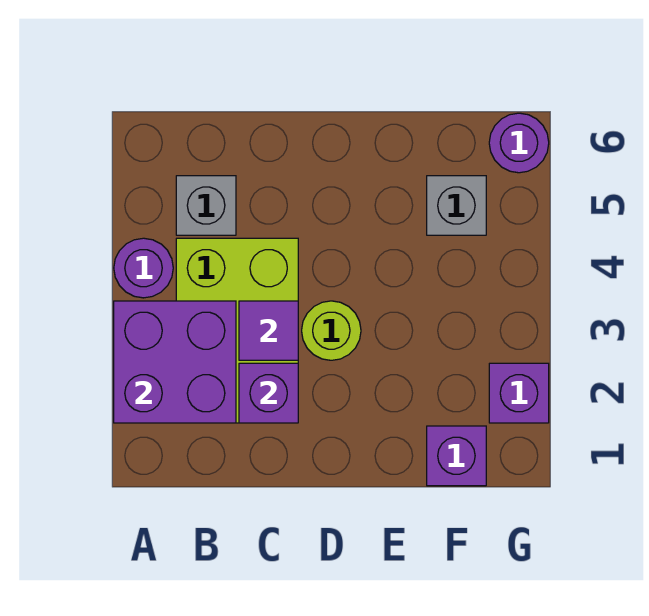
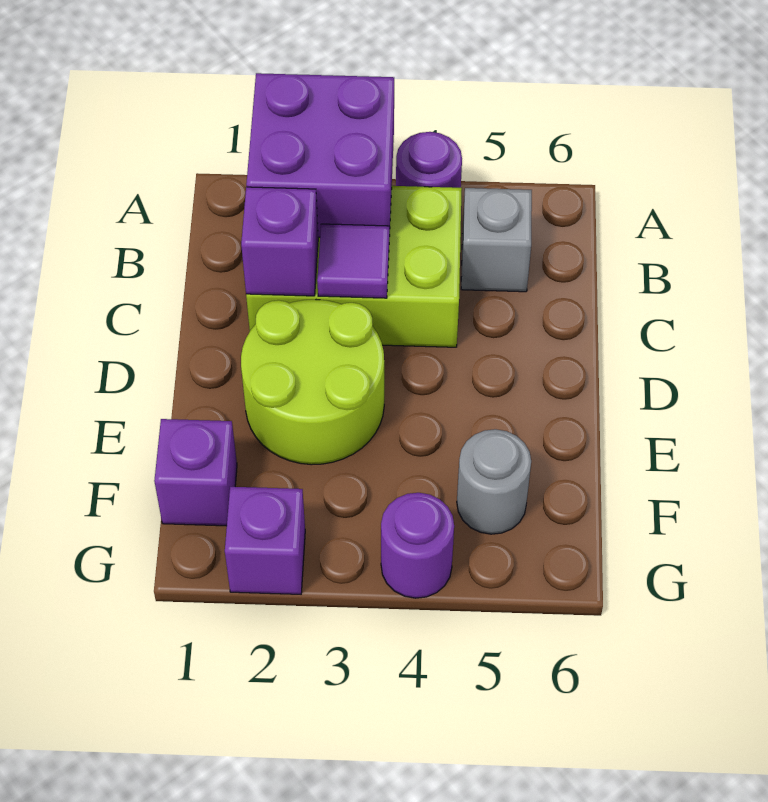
lime round brick D3 level 1 -> lime round brick D2:E3 level 1
grey brick F5 level 1 -> grey round brick F5 level 1
purple round brick G6 level 1 -> purple round brick G4 level 1

